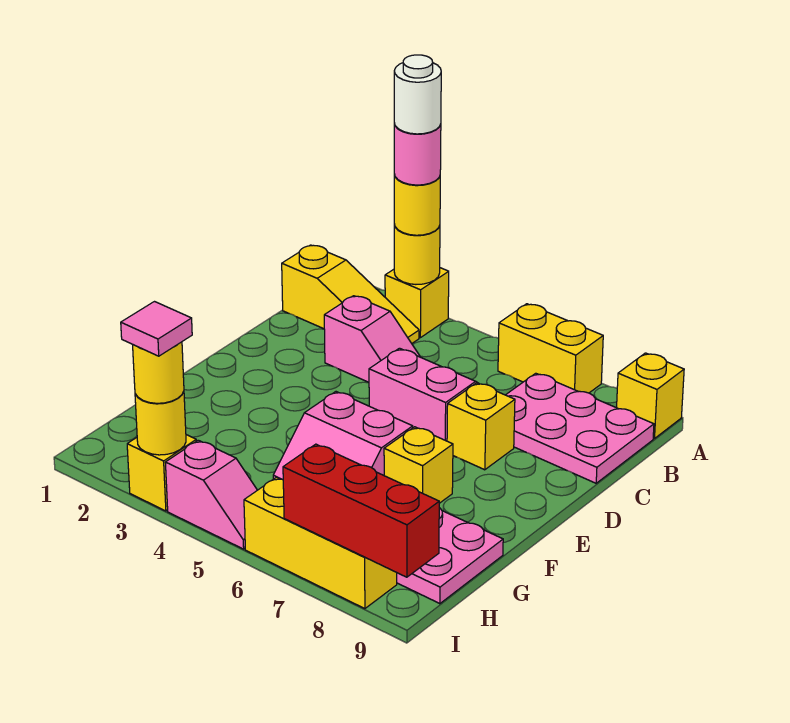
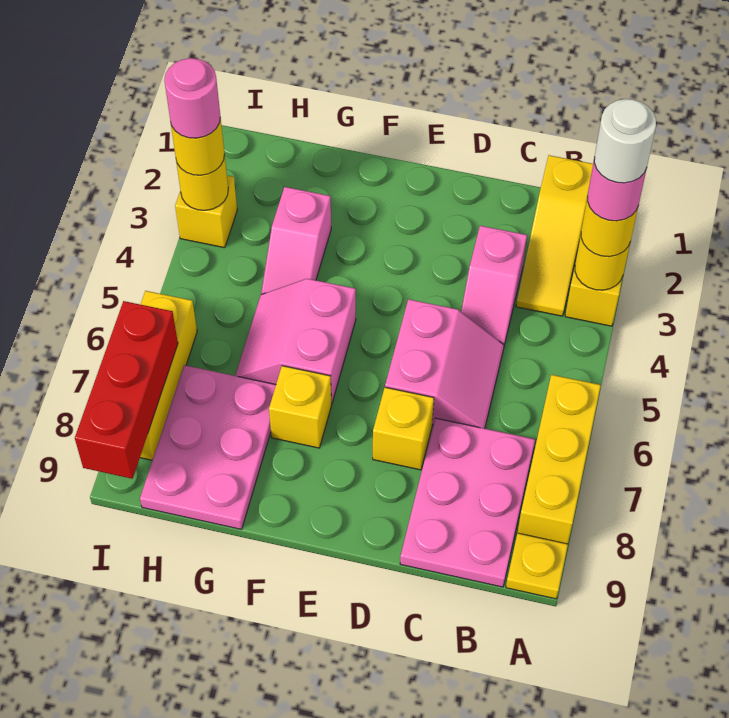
yellow brick A6:A7 level 1 -> yellow brick A6:A8 level 1
yellow brick A9 level 1 -> yellow plate A9 level 1
pink tile I3 level 4 -> pink round brick I3 level 4
pink slope I4:I5 level 1 top 4 -> pink slope G3:G4 level 1 top 3

